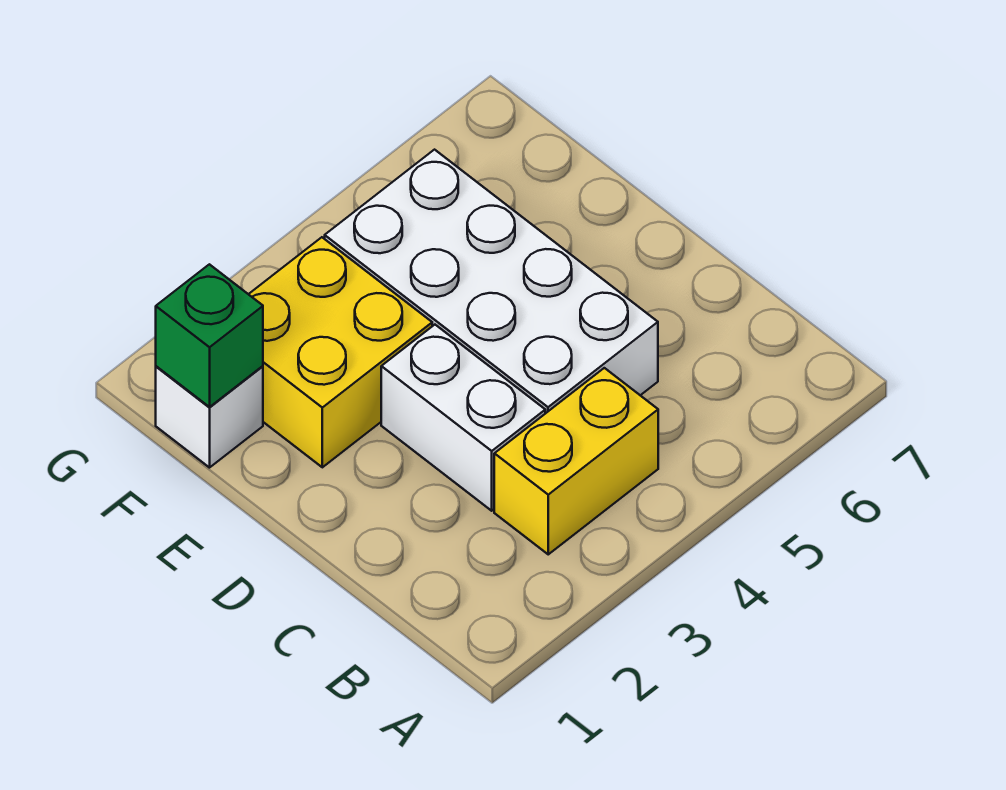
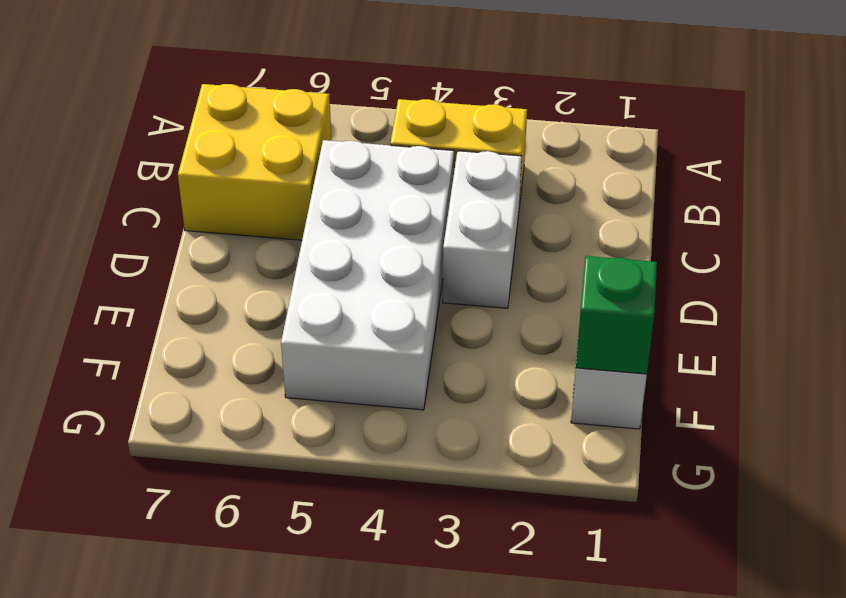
yellow brick E2:F3 level 1 -> yellow brick B6:C7 level 1

